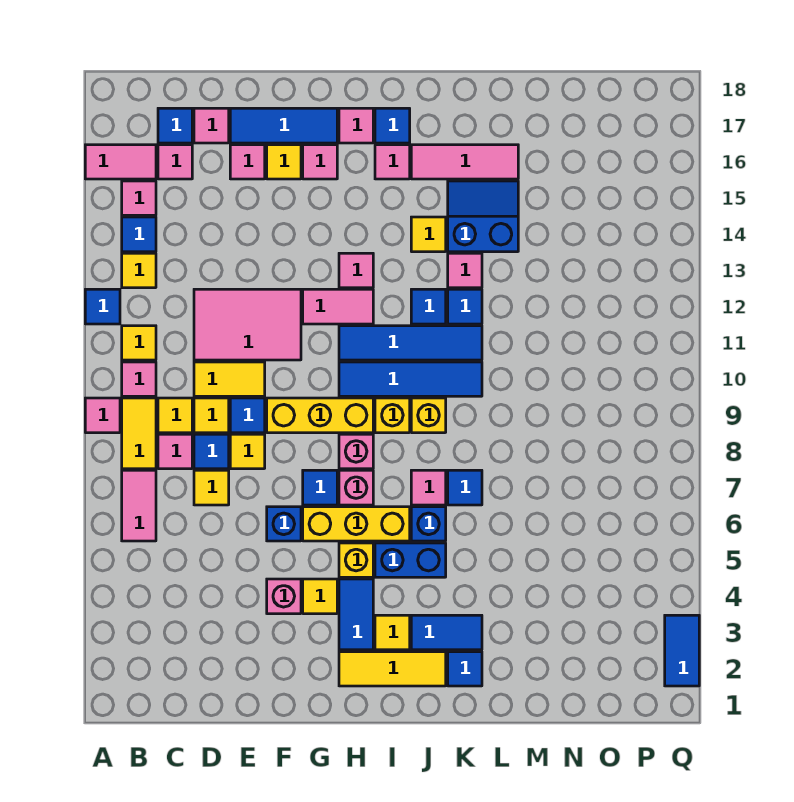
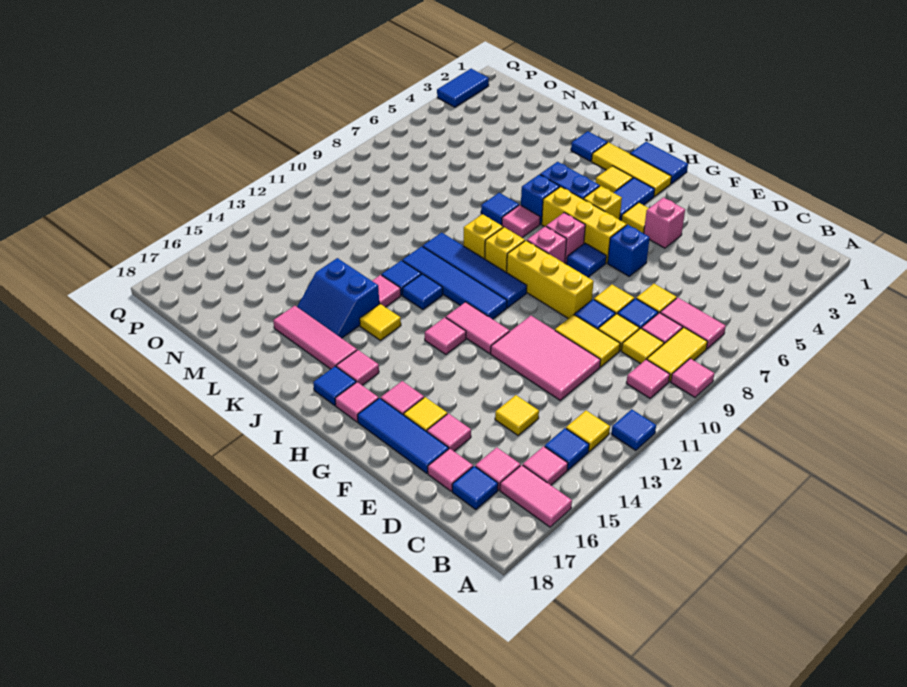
pink tile B6:B7 level 1 -> pink tile B7:C7 level 1
yellow tile B11 level 1 -> yellow tile D14 level 1
blue tile J3:K3 level 1 -> blue tile H1:I1 level 1

